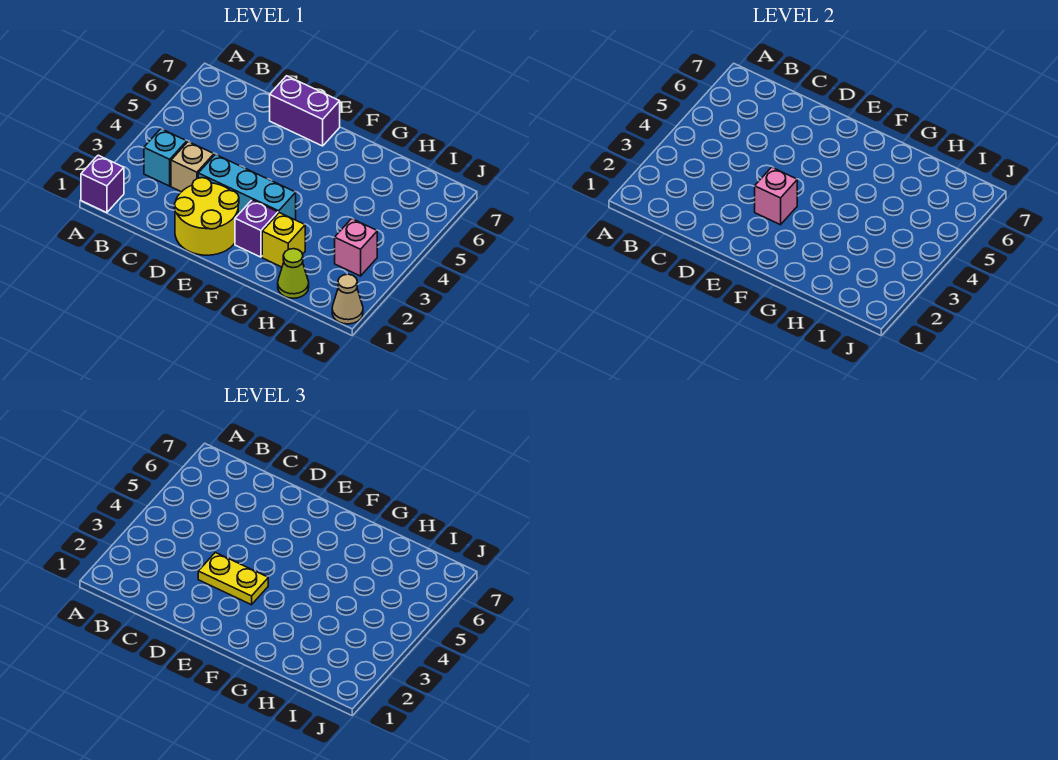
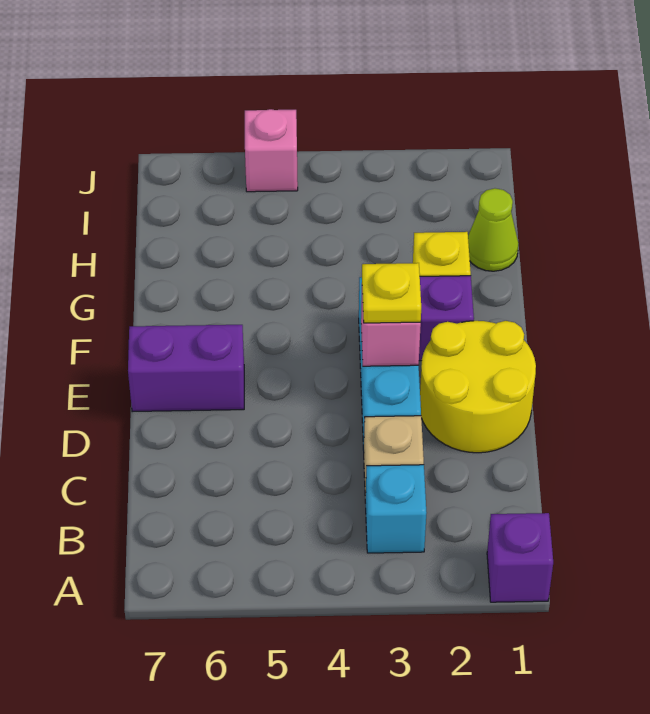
yellow plate D3:E3 level 3 -> yellow plate E3 level 3
purple brick D7:E7 level 1 -> purple brick E6:E7 level 1
pink brick I3 level 1 -> pink brick J5 level 1
tan cone J1 level 1 -> none

